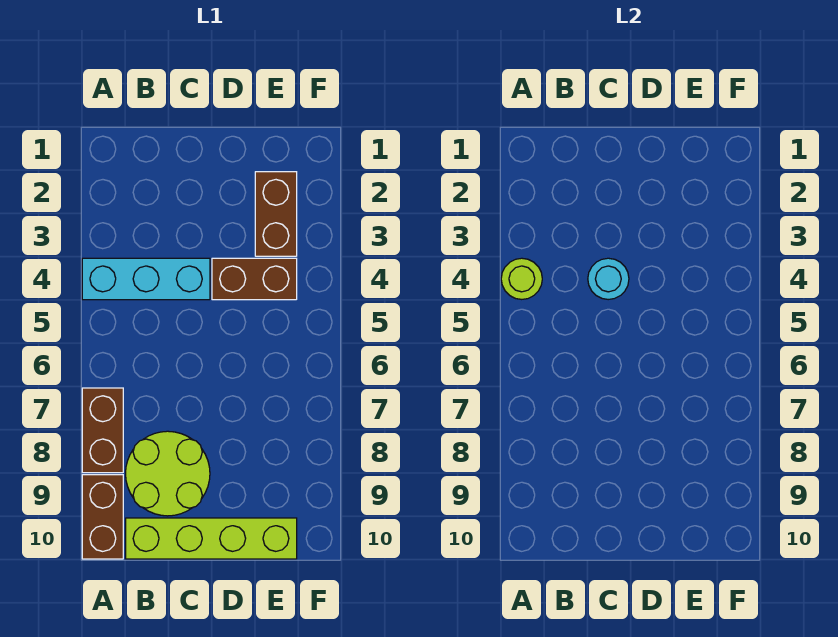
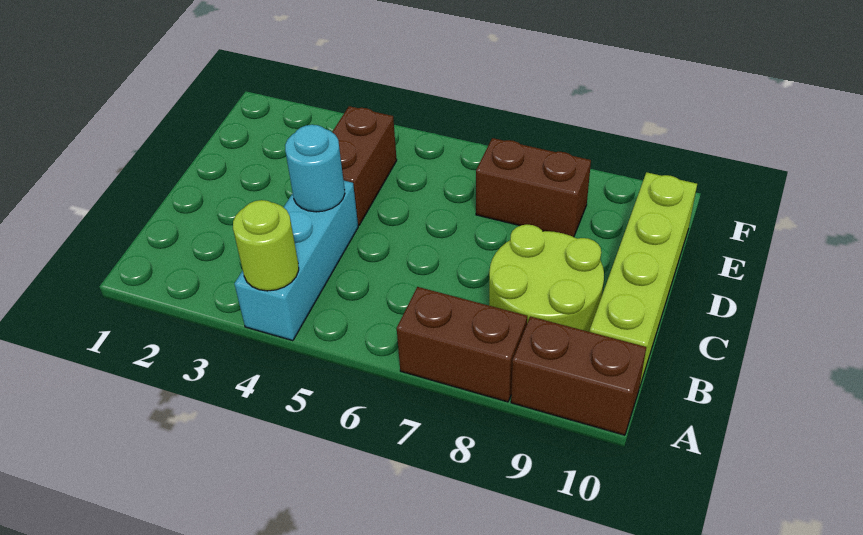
brown brick E2:E3 level 1 -> brown brick E7:E8 level 1

